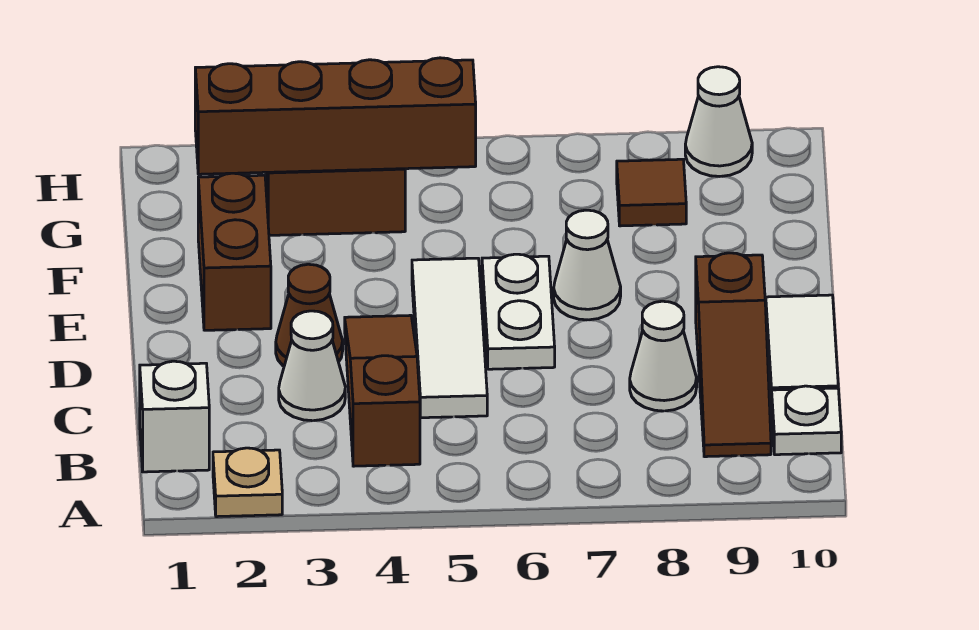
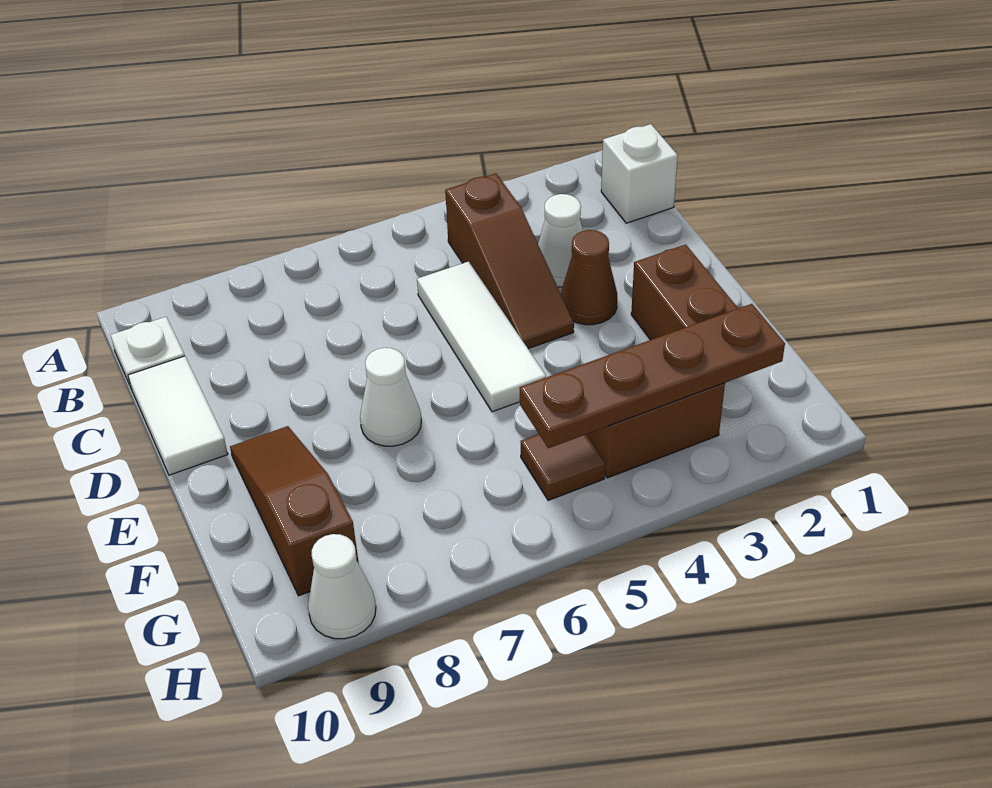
tan plate A2 level 1 -> none
brown slope B9:D9 level 1 top D -> brown slope E9:G9 level 1 top G
white cone C8 level 1 -> none
white plate D6:E6 level 1 -> none
brown brick G2:G5 level 2 -> brown plate G2:G5 level 2
brown tile G8 level 1 -> brown tile G5 level 1

